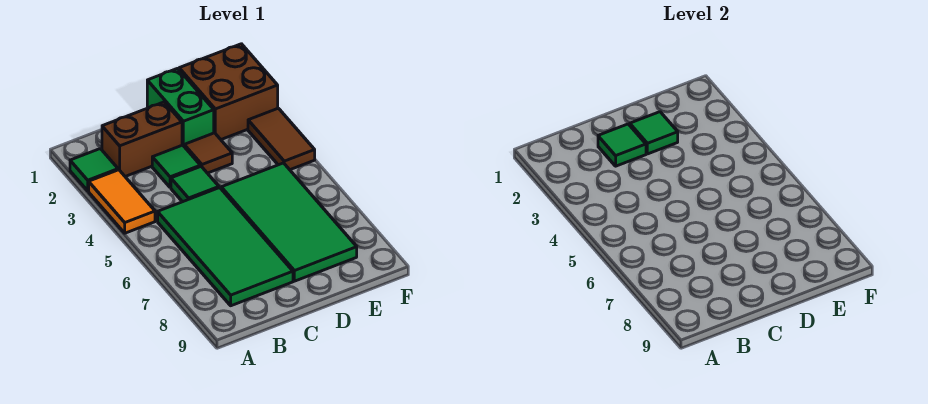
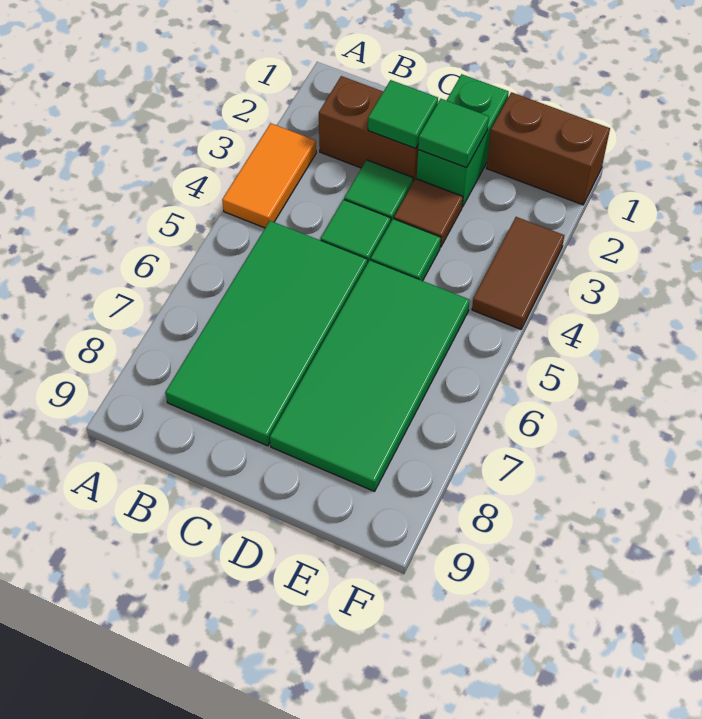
green tile A2 level 1 -> green tile D4 level 1
brown brick E1:F2 level 1 -> brown brick E1:F1 level 1

